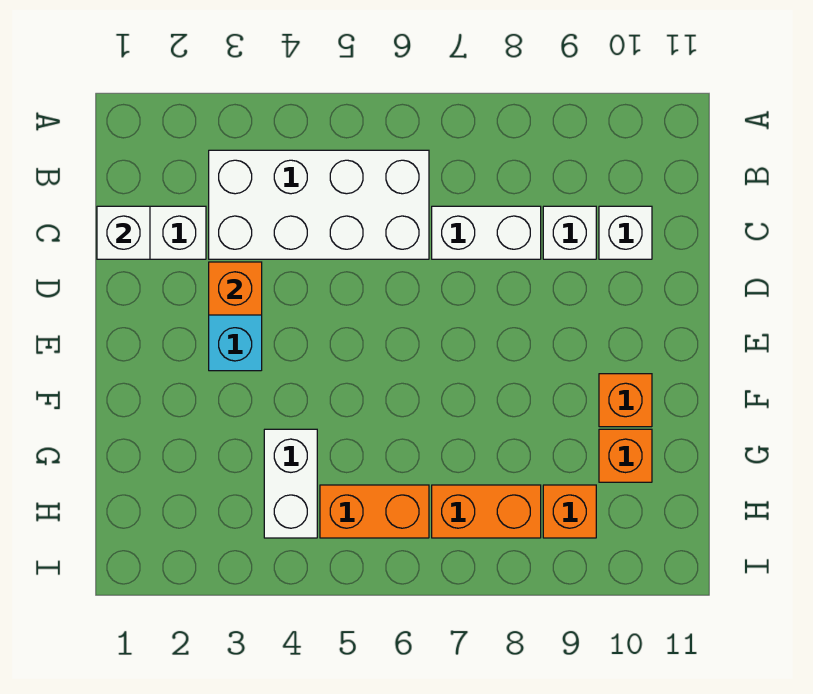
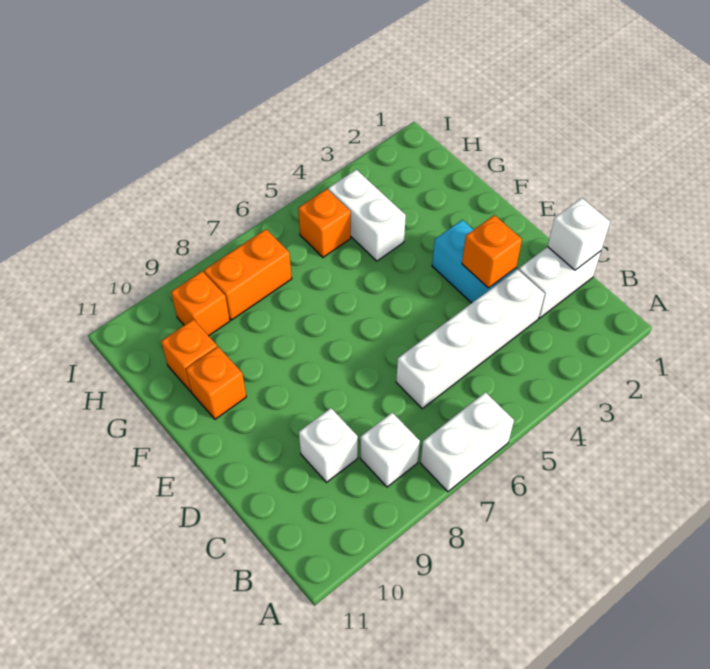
white brick B3:C6 level 1 -> white brick C3:C6 level 1
white brick C7:C8 level 1 -> white brick A6:A7 level 1
white brick C10 level 1 -> white brick B8 level 1
orange brick H5:H6 level 1 -> orange brick H5 level 1

